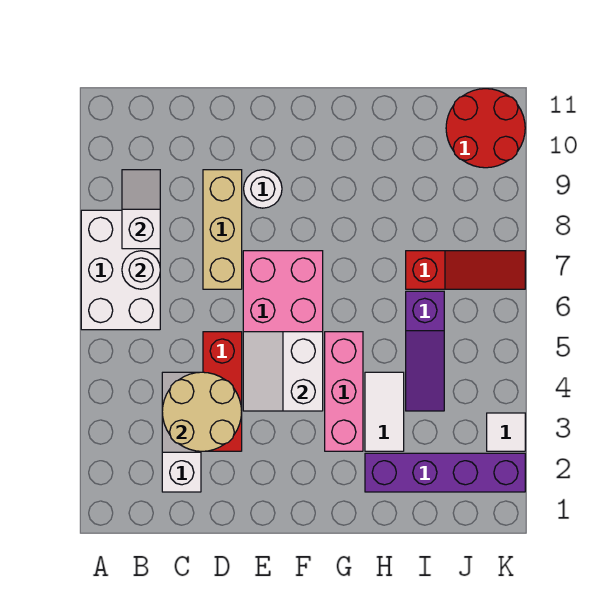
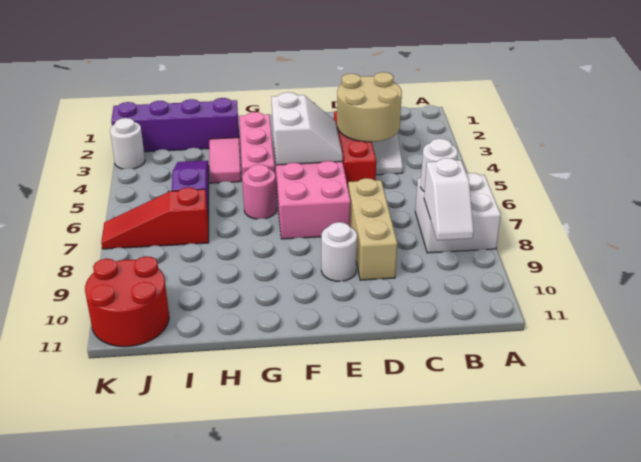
white brick A6:B8 level 1 -> white brick A7:B8 level 1
none -> pink round brick G6 level 1
white tile H3:H4 level 1 -> pink tile H3:H4 level 1
white tile K3 level 1 -> white round brick K3 level 1

